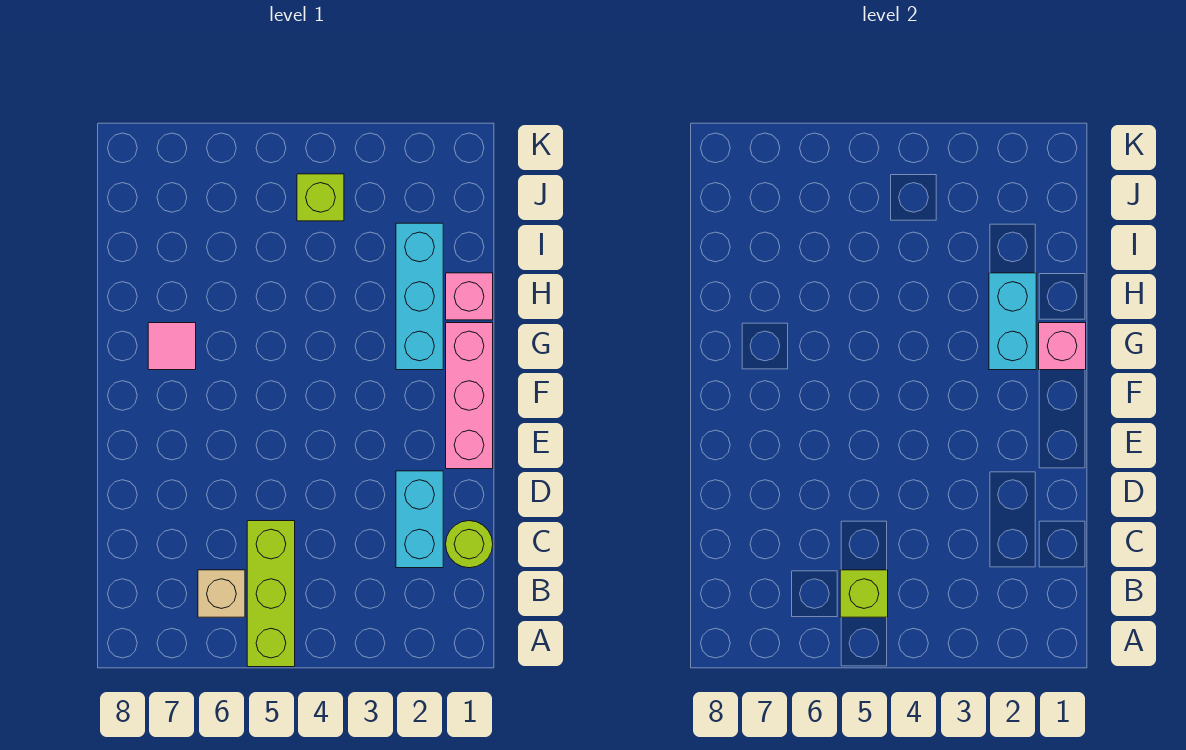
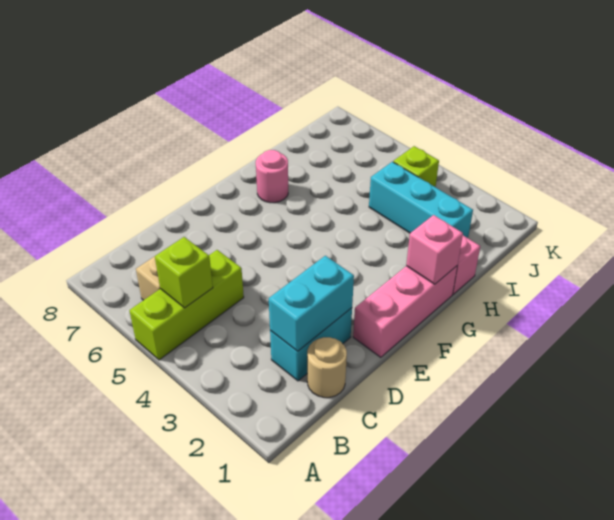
lime round brick C1 level 1 -> tan round brick C1 level 1
cyan brick G2:I2 level 1 -> cyan brick I2:I4 level 1
cyan brick G2:H2 level 2 -> cyan brick C2:D2 level 2
pink tile G7 level 1 -> pink round brick G7 level 1

